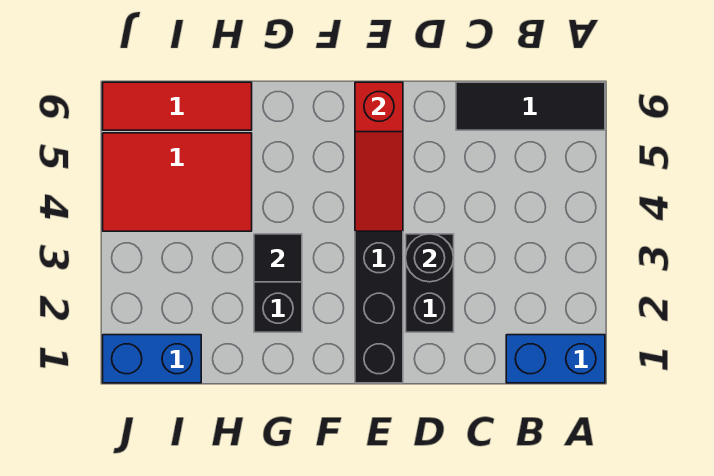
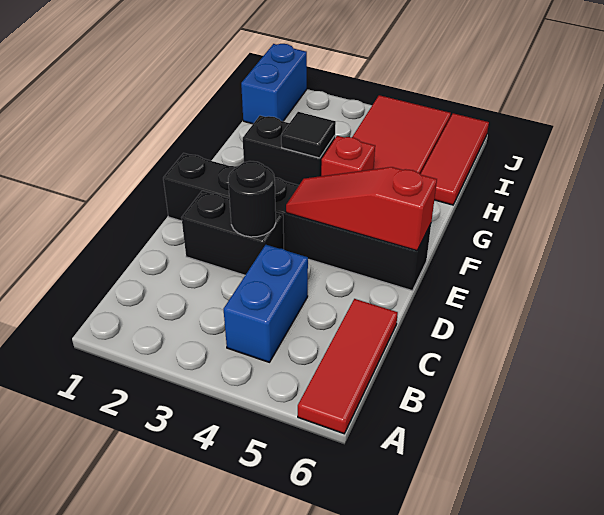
blue brick A1:B1 level 1 -> blue brick B4:C4 level 1
black tile A6:C6 level 1 -> red tile A6:C6 level 1
none -> red brick G4 level 1

